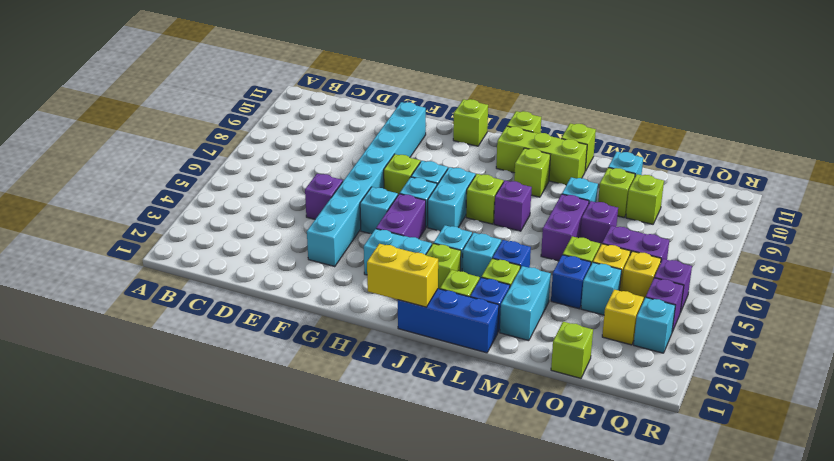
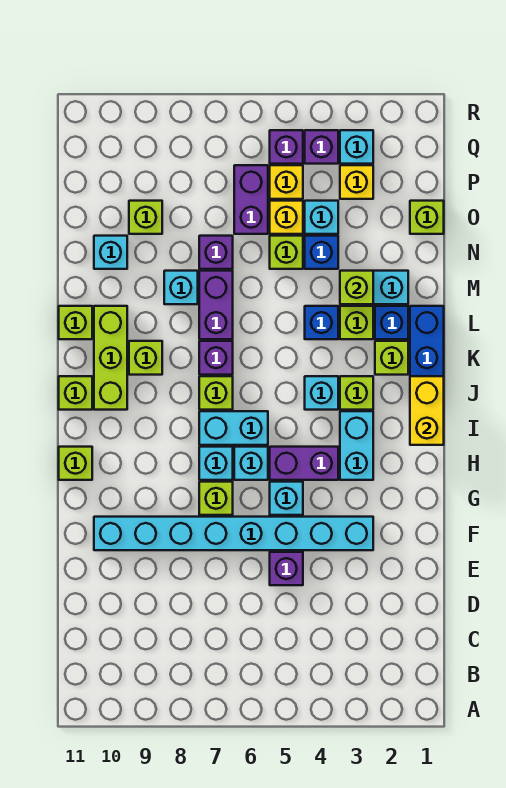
cyan brick K4 level 1 -> none
purple brick M6:M7 level 1 -> purple brick L7:M7 level 1
lime brick N9 level 1 -> lime brick M3 level 2

